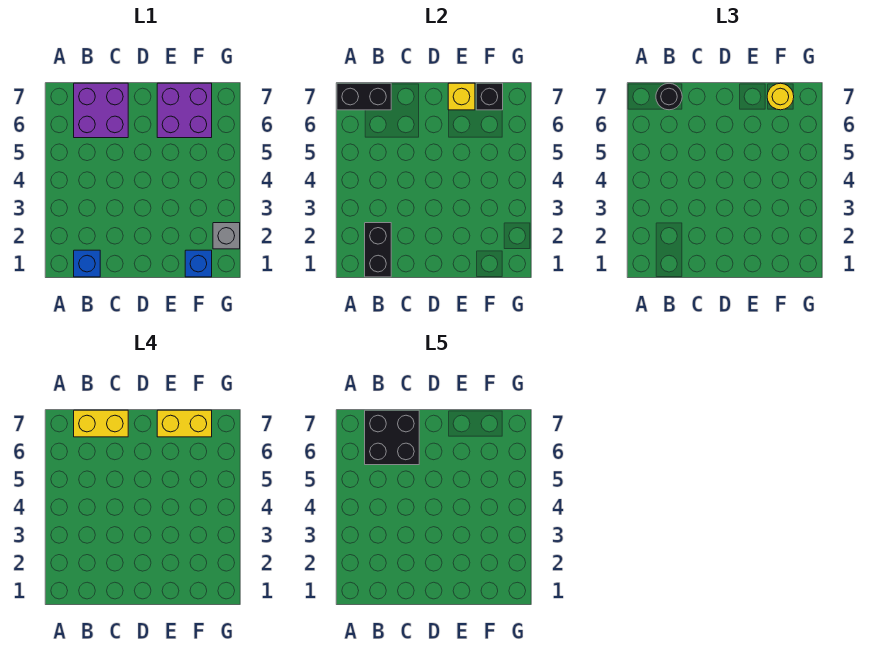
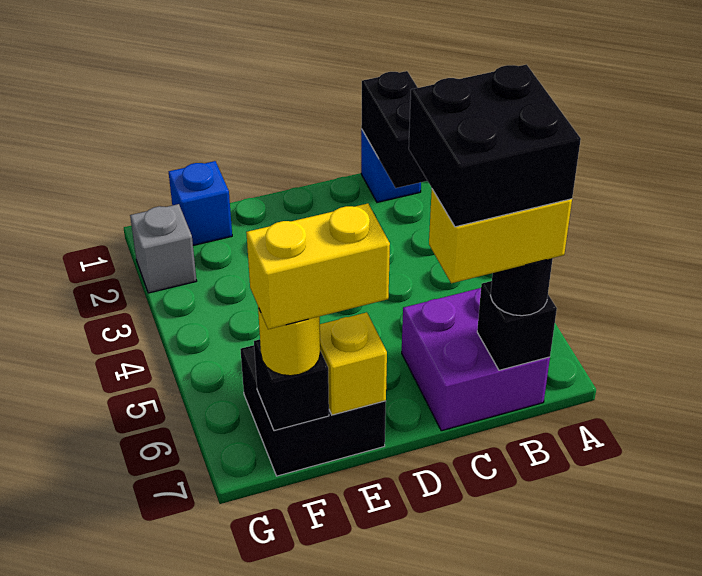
black brick A7:B7 level 2 -> black brick B7 level 2
purple brick E6:F7 level 1 -> black brick E6:F7 level 1

